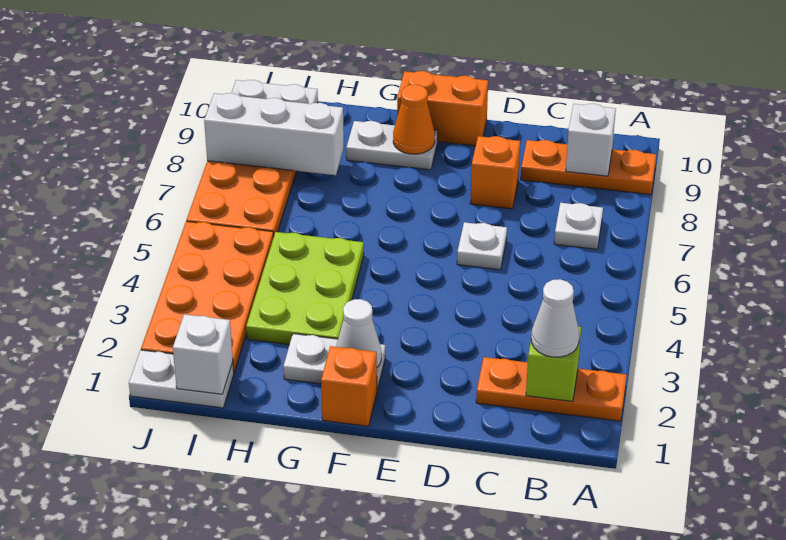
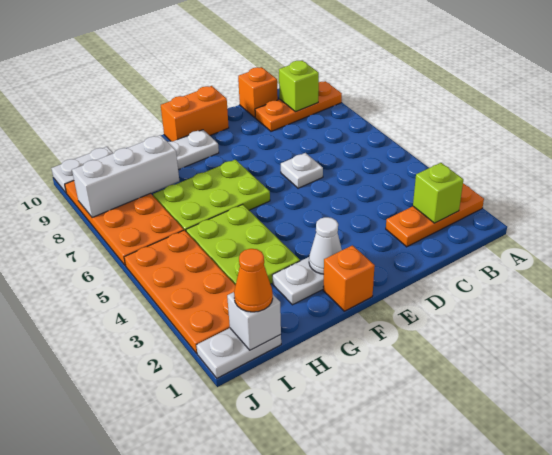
white cone B2 level 3 -> none
white plate B7 level 1 -> none
white brick B9 level 2 -> lime brick B9 level 2
orange brick D8 level 1 -> orange brick C10 level 1
none -> lime plate F6:H7 level 1
orange cone F9 level 2 -> orange cone I1 level 3

